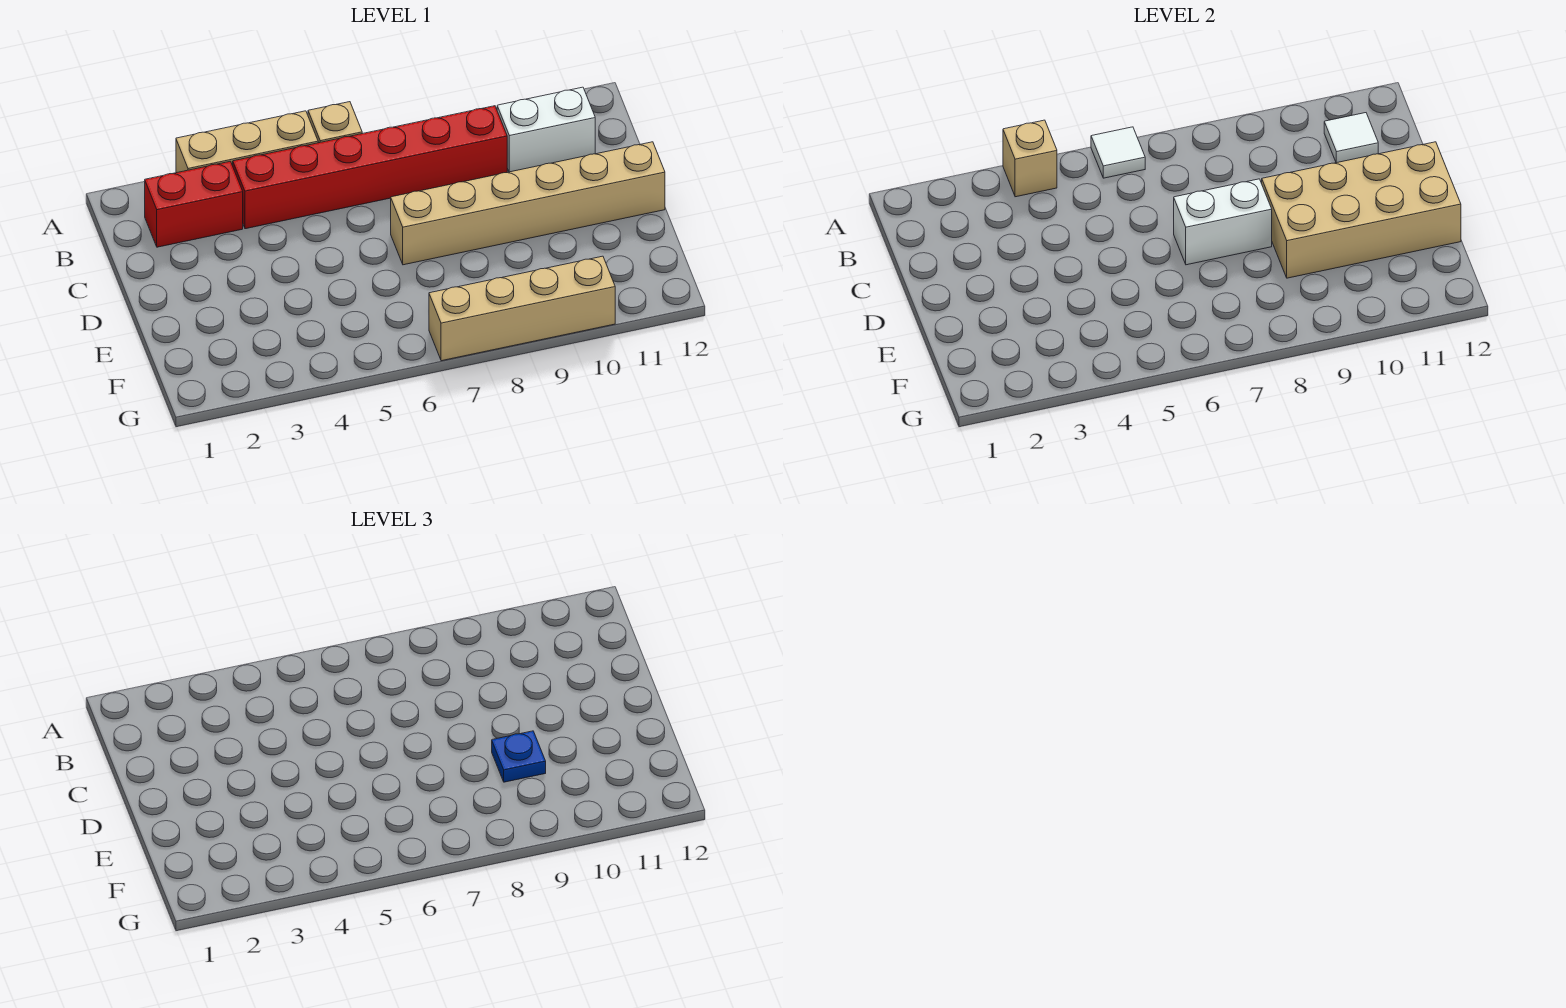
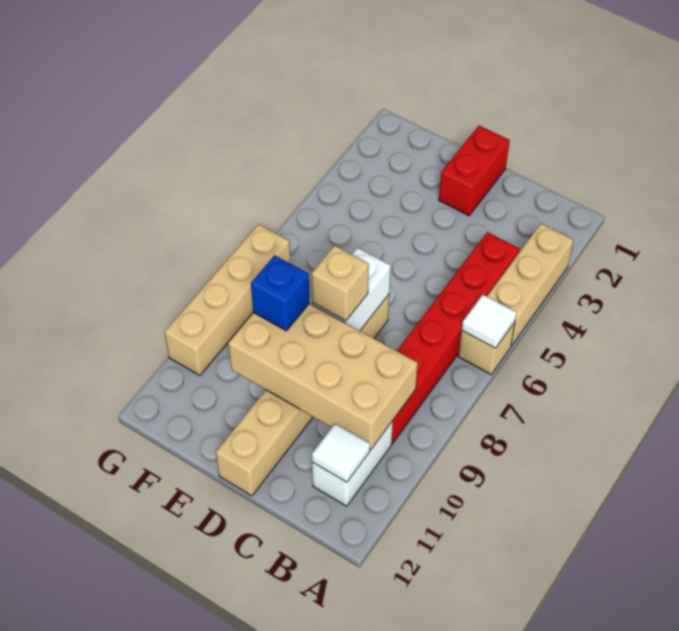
tan brick A4 level 2 -> tan brick D8 level 3
red brick B2:B3 level 1 -> red brick D1:D2 level 1
tan brick D9:E12 level 2 -> tan brick B9:E10 level 2
blue plate E9 level 3 -> blue brick E9 level 3

